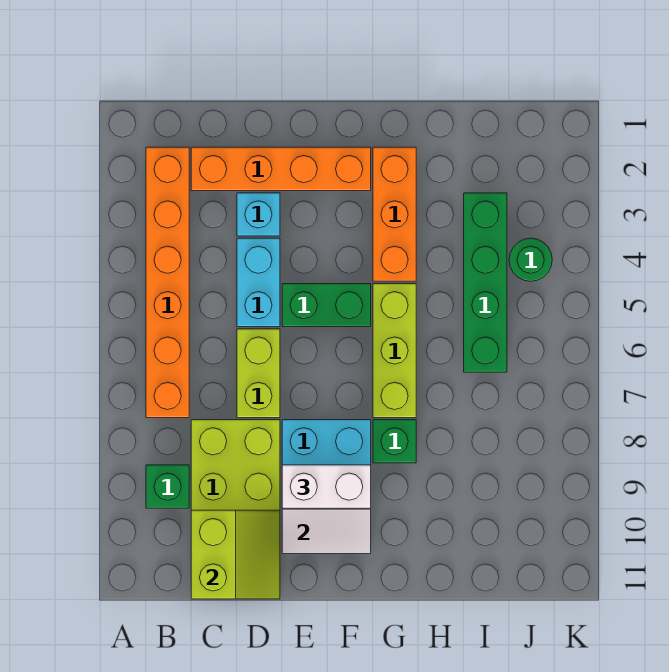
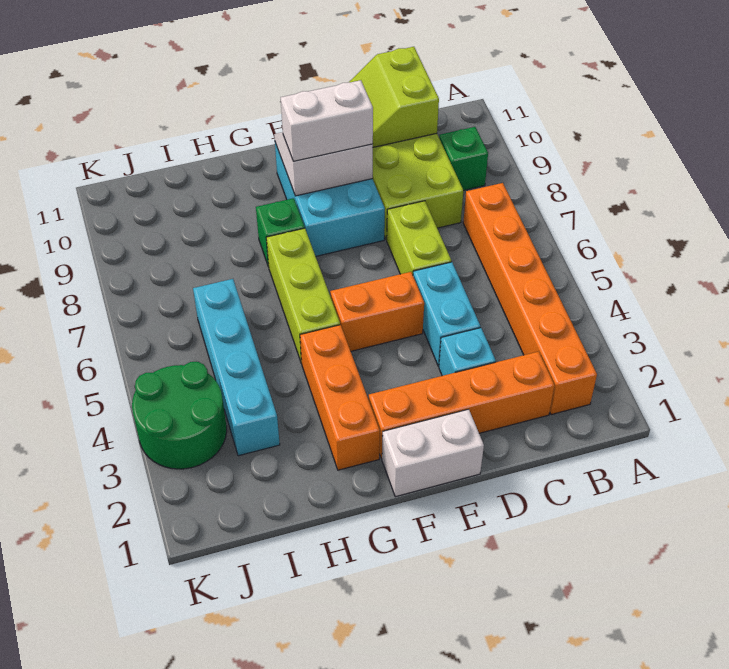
none -> white brick E1:F1 level 1
green brick E5:F5 level 1 -> orange brick E5:F5 level 1
green brick I3:I6 level 1 -> cyan brick I3:I6 level 1
green round brick J4 level 1 -> green round brick J3:K4 level 1

